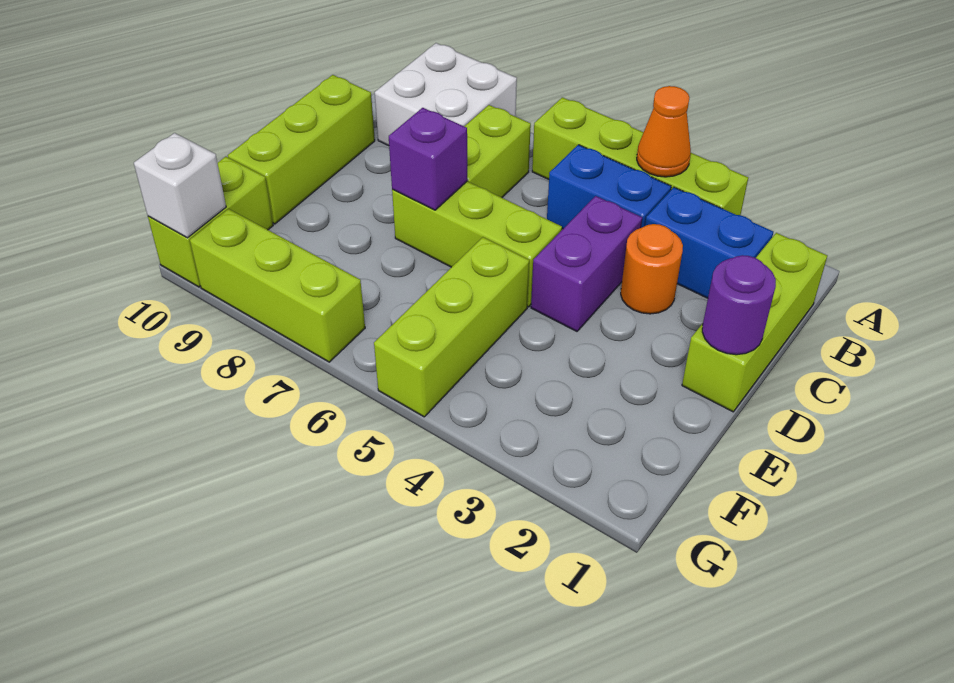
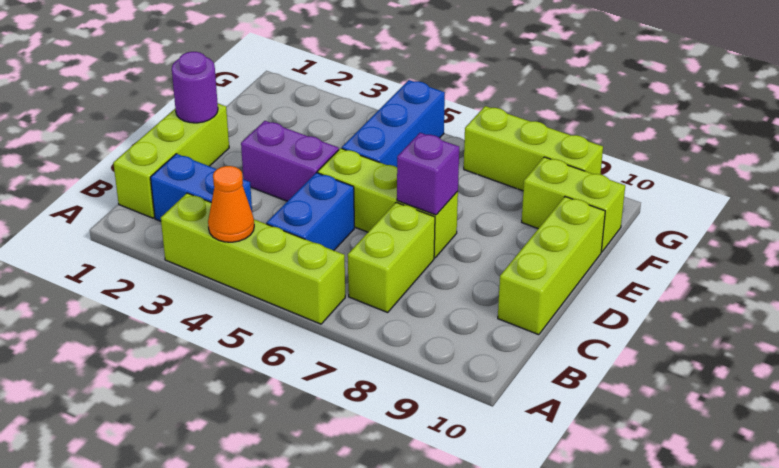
white brick A8:B9 level 1 -> none
blue brick B4:B5 level 1 -> blue brick B5:C5 level 1
orange round brick C3 level 1 -> none
purple brick C4:D4 level 1 -> purple brick D3:D4 level 1
lime brick E5:G5 level 1 -> blue brick E5:G5 level 1
lime brick F10:G10 level 1 -> lime brick F9:F10 level 1
white brick G10 level 2 -> none

